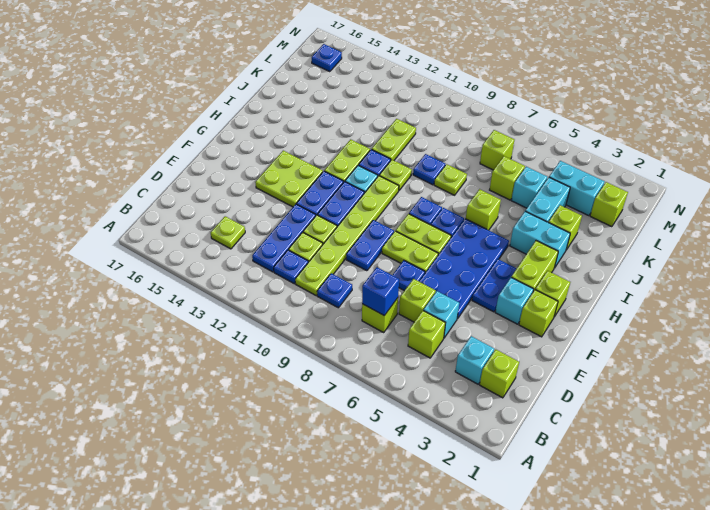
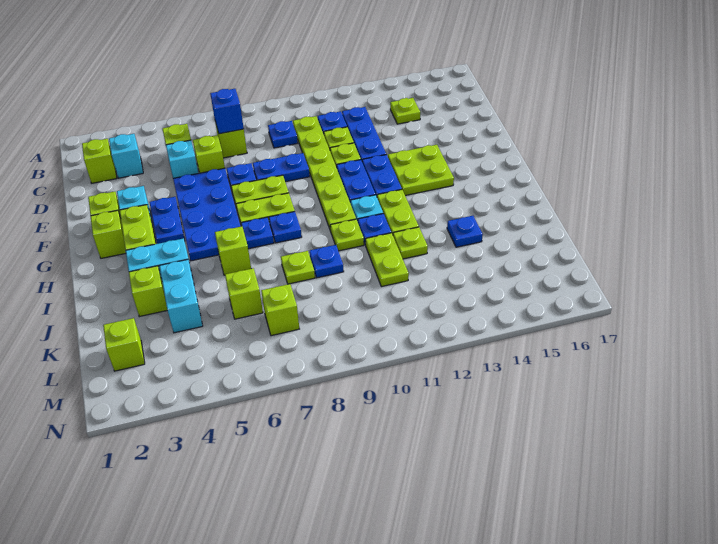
blue plate E9:F9 level 1 -> blue plate E8:E9 level 1
none -> lime plate J12 level 1
cyan brick K5 level 1 -> none
cyan brick L3:L4 level 1 -> none
blue plate M16 level 1 -> blue plate J14 level 1

